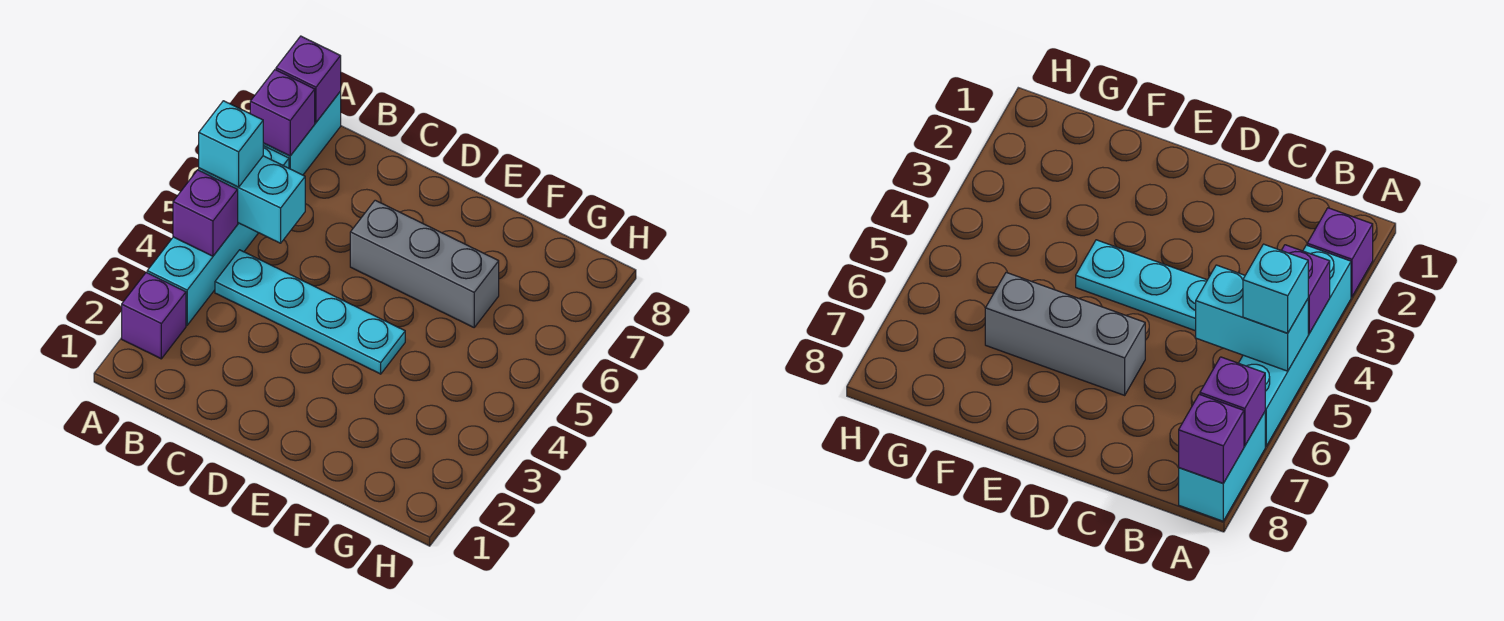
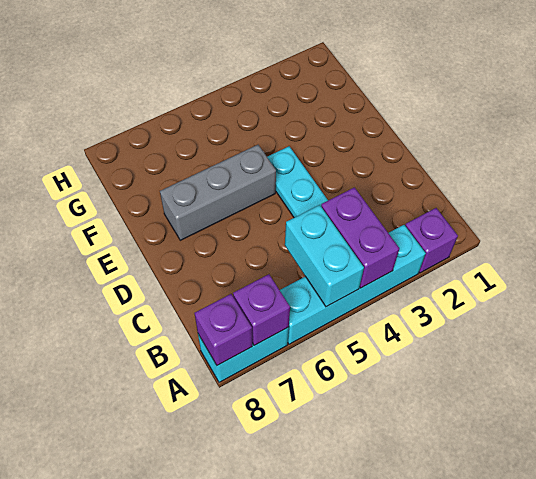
purple brick A4 level 2 -> purple brick A4:B4 level 2
cyan brick A5 level 3 -> none
grey brick D6:F6 level 1 -> grey brick E5:E7 level 1

